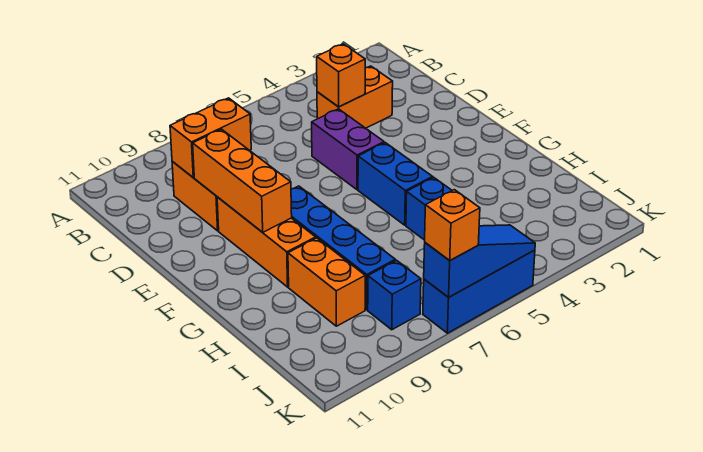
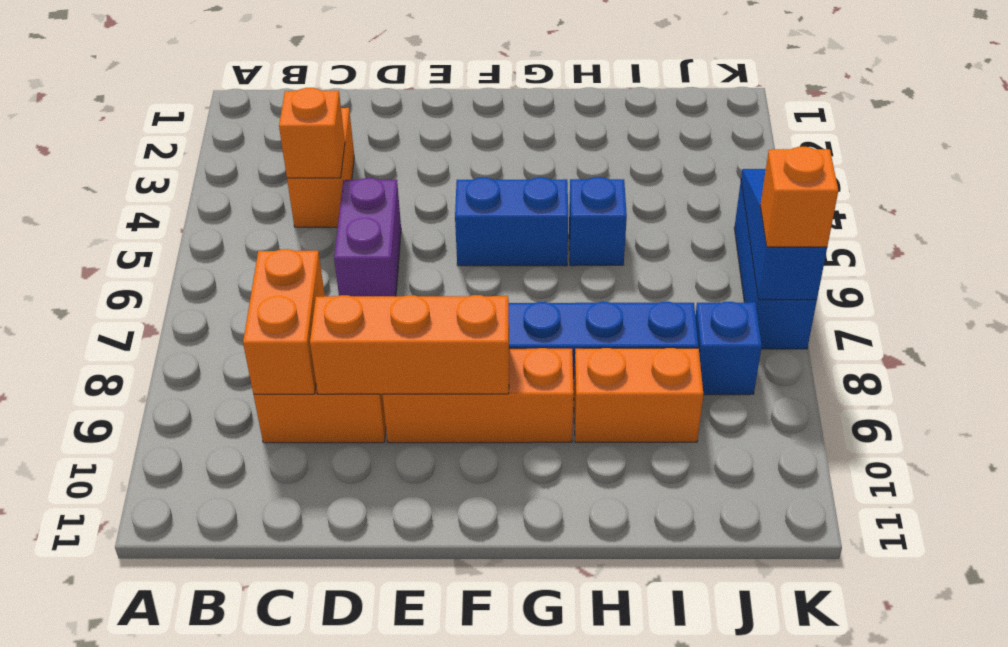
purple brick D5:E5 level 1 -> purple brick D5:D6 level 1

